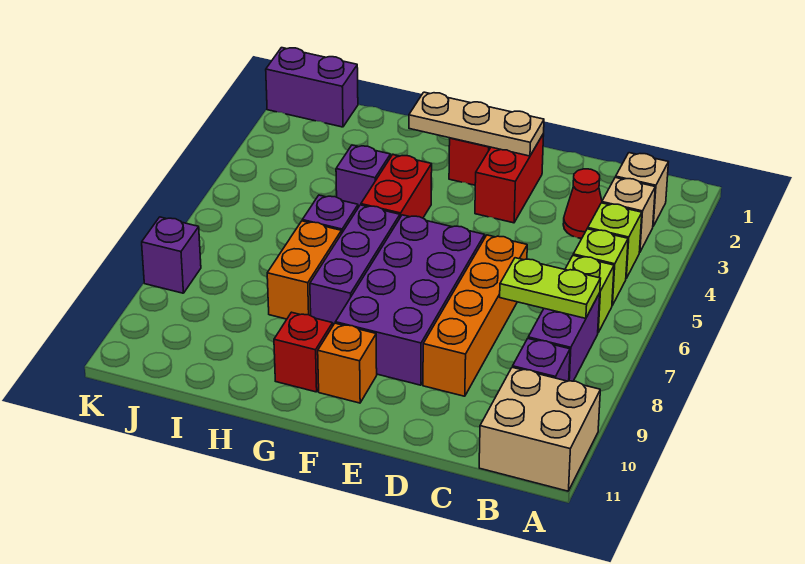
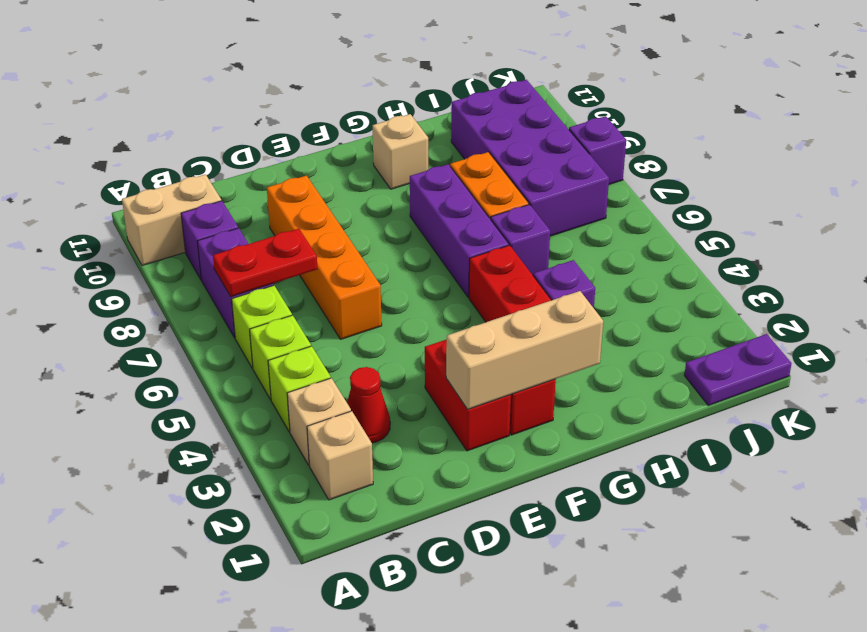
tan brick A10:B11 level 1 -> tan brick A10:B10 level 1
lime plate B7:C7 level 2 -> red plate B7:C7 level 2
tan plate E2:G2 level 2 -> tan brick E2:G2 level 2
purple brick E6:F9 level 1 -> purple brick I7:J10 level 1
orange brick F10 level 1 -> none
red brick G10 level 1 -> tan brick G10 level 1
purple brick J1:K1 level 1 -> purple plate J1:K1 level 1

